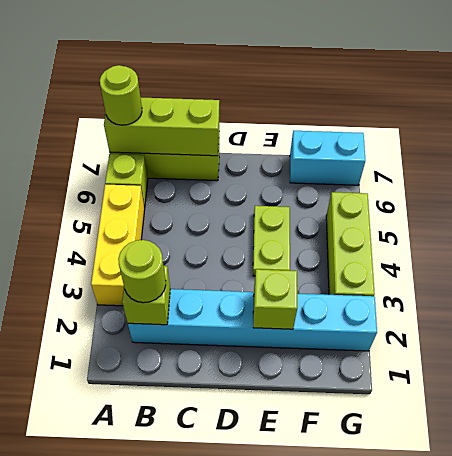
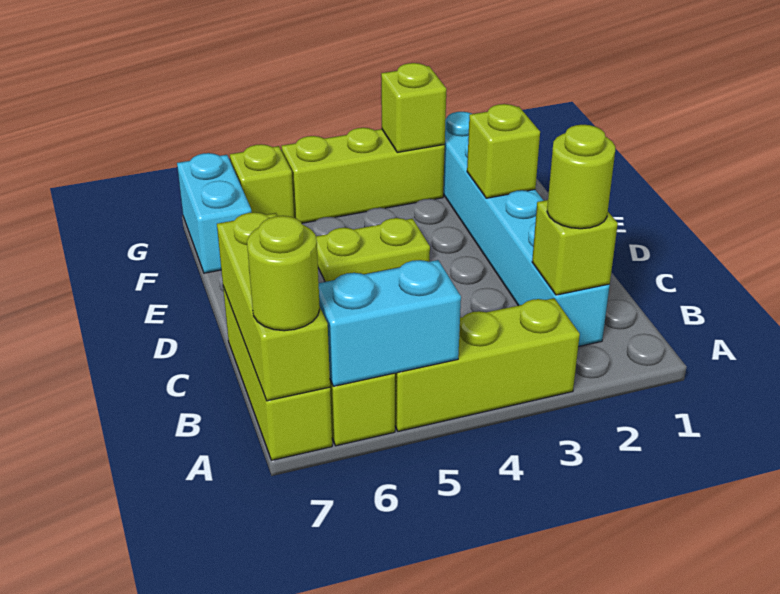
yellow brick A3:A5 level 1 -> lime brick A3:A5 level 1
none -> cyan brick A5:A6 level 2
none -> lime brick G3 level 2
none -> lime brick G6 level 1

